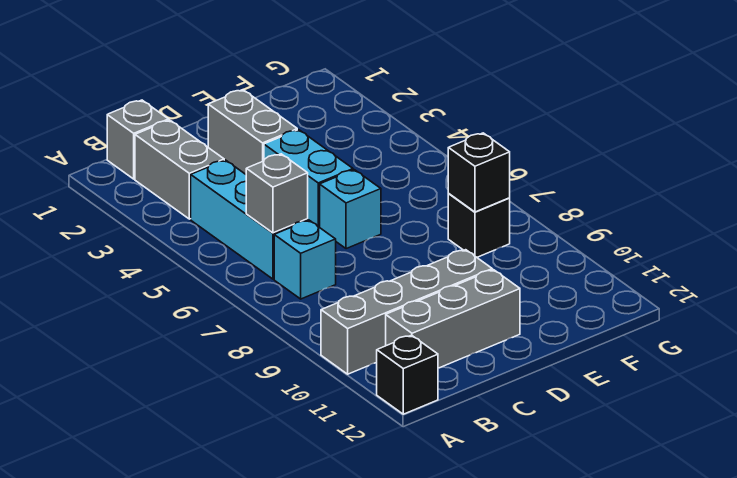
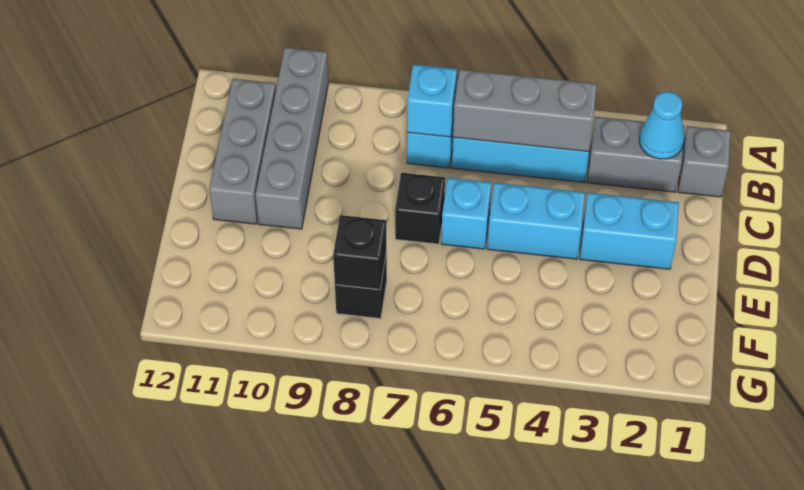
black brick A12 level 1 -> black brick D7 level 1
none -> cyan cone B2 level 2
grey brick B6 level 2 -> grey brick B4:B6 level 2
none -> cyan brick B7 level 2
grey brick D2:D3 level 1 -> cyan brick D2:D3 level 1

